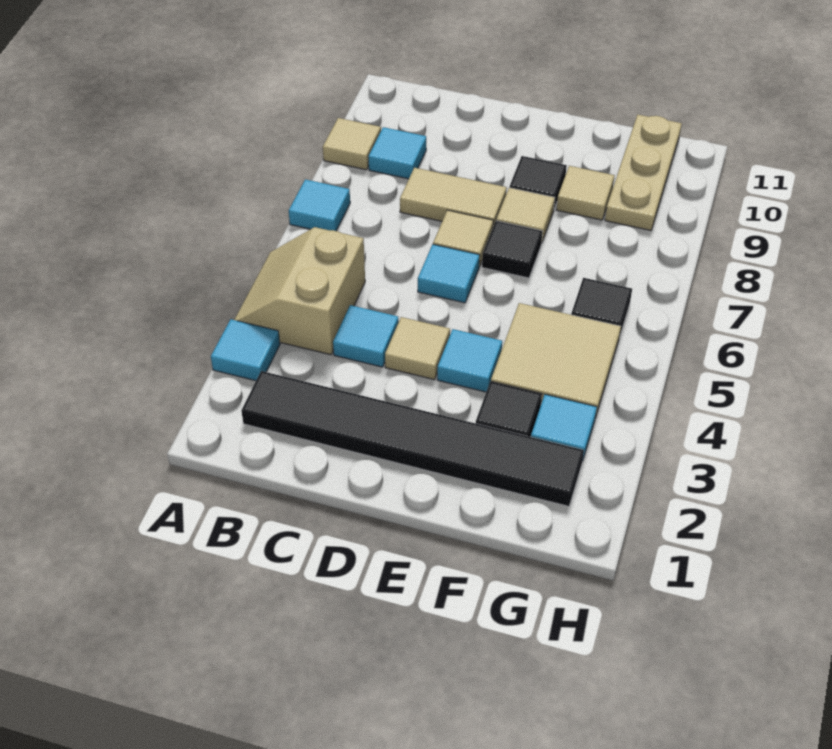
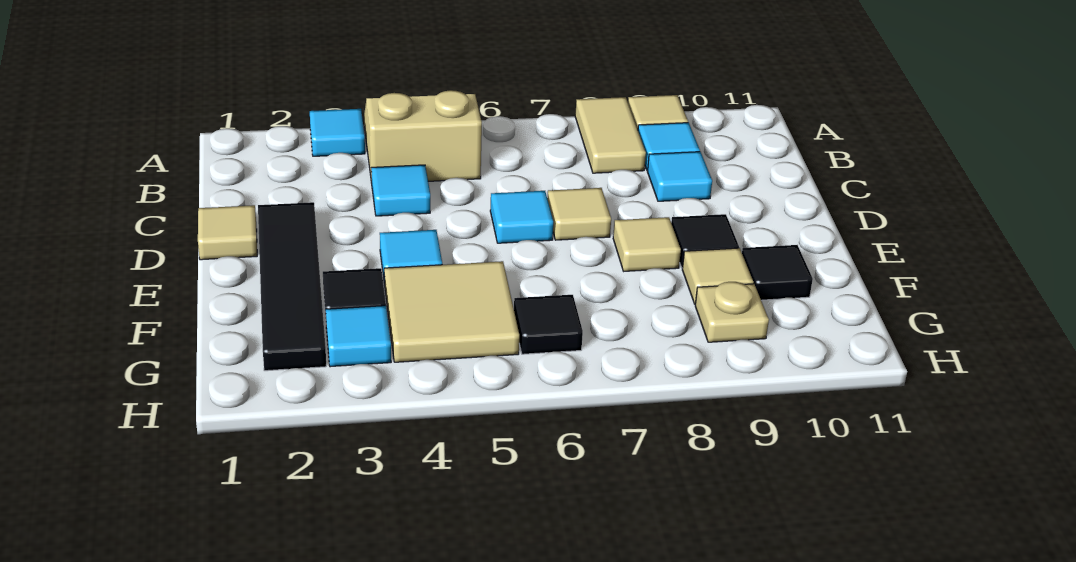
cyan tile A7 level 1 -> cyan tile C9 level 1
black tile B2:G2 level 1 -> black tile D2:G2 level 1
tan tile C8:D8 level 1 -> tan tile A8:B8 level 1
tan tile D4 level 1 -> tan tile D1 level 1
black tile E7 level 1 -> black tile F10 level 1
tan plate G9:G11 level 1 -> tan plate G9 level 1

